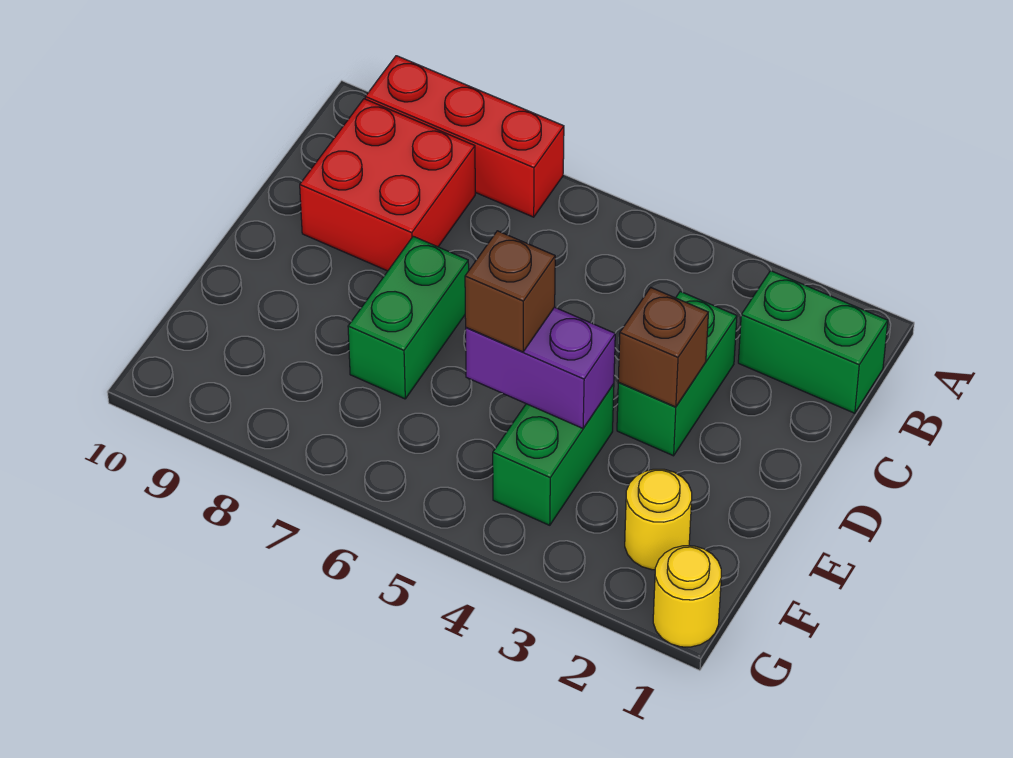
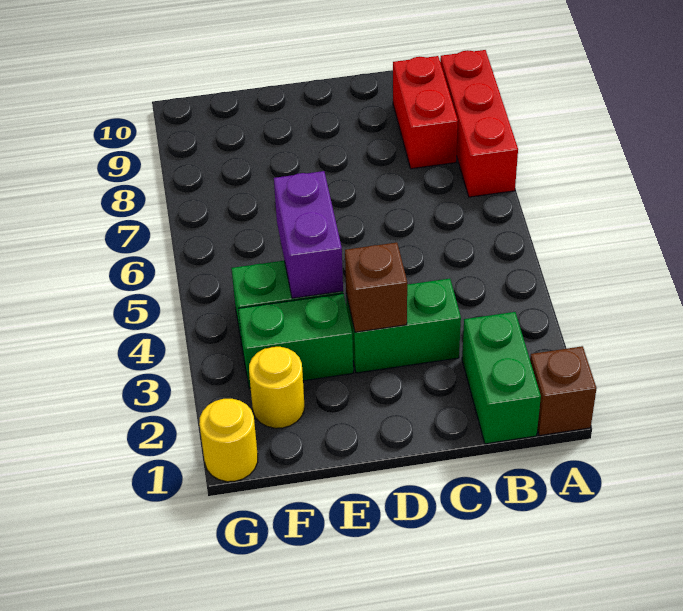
red brick B8:C9 level 1 -> red brick B8:B9 level 1
green brick D7:E7 level 1 -> green brick E3:F3 level 1
brown brick E5 level 3 -> brown brick A1 level 1

